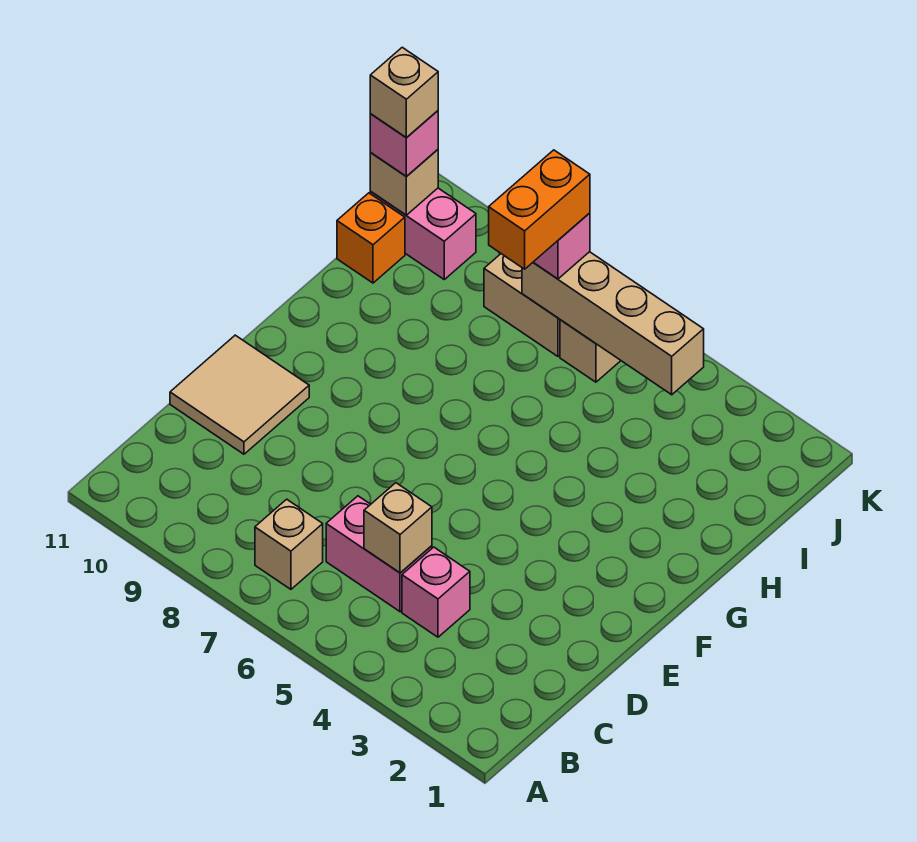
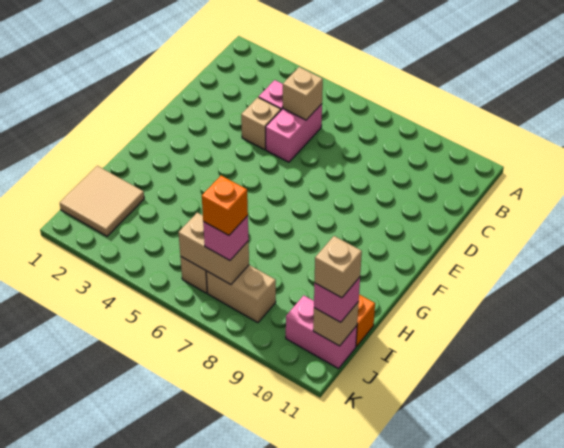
tan brick B7 level 1 -> tan brick D4 level 1
pink brick C5:C6 level 1 -> pink brick C5:D5 level 1
tan tile D10:E11 level 1 -> tan tile I1:J2 level 1
orange brick I7:J7 level 4 -> orange brick J7 level 4
tan brick J4:J7 level 2 -> tan brick J6:J7 level 2

